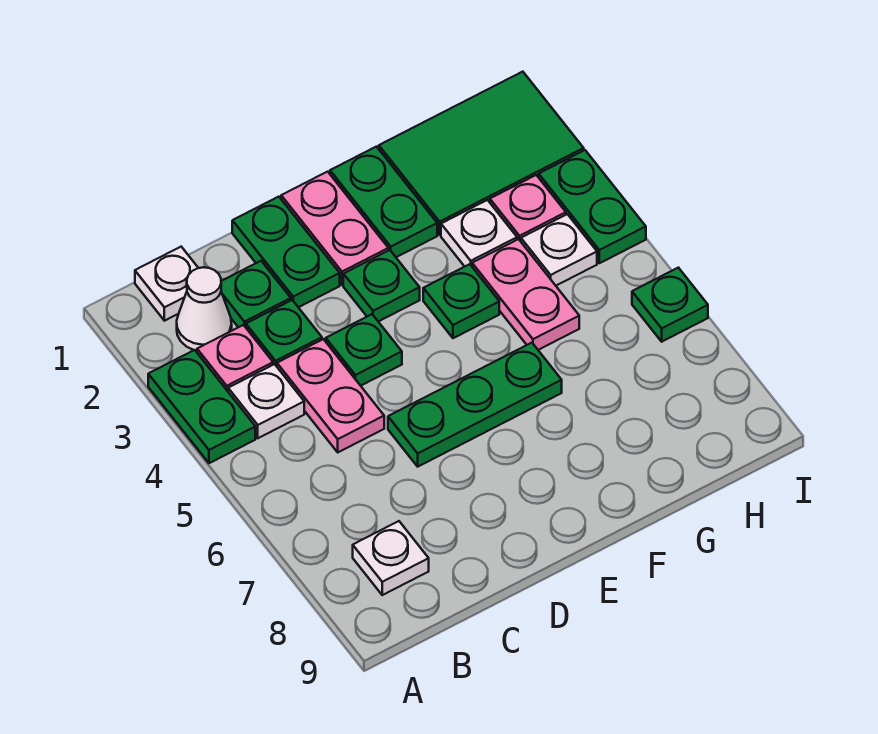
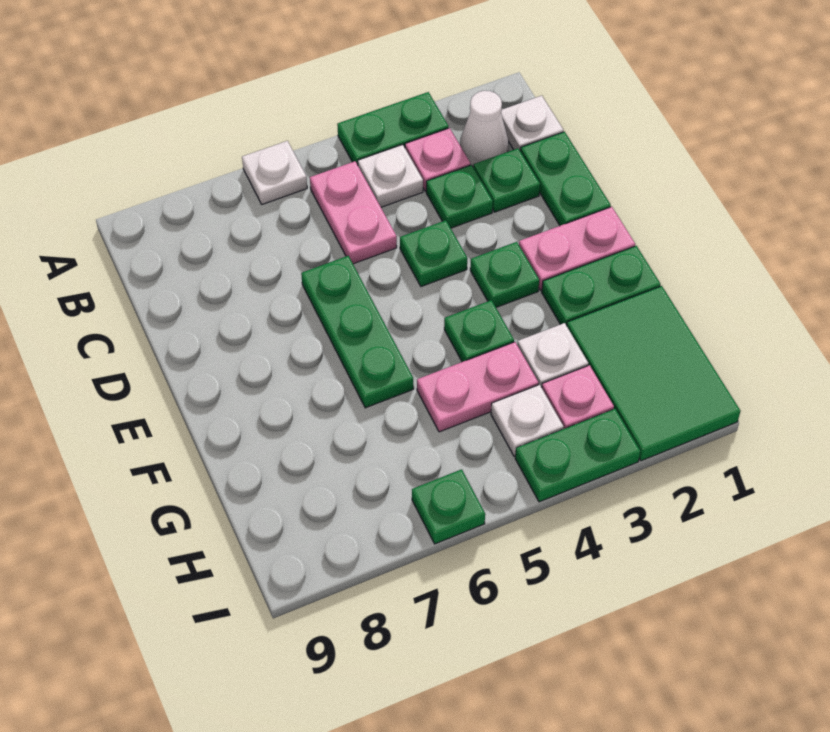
white plate B8 level 1 -> white plate A6 level 1
pink plate C4:C5 level 1 -> pink plate B5:C5 level 1
green plate D1:D2 level 1 -> green plate C1:D1 level 1

